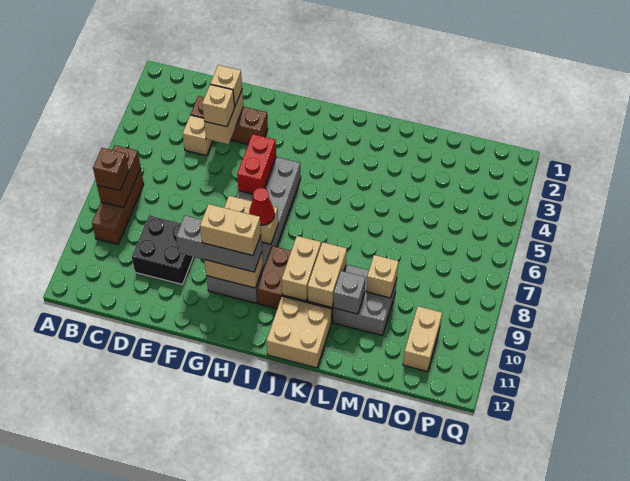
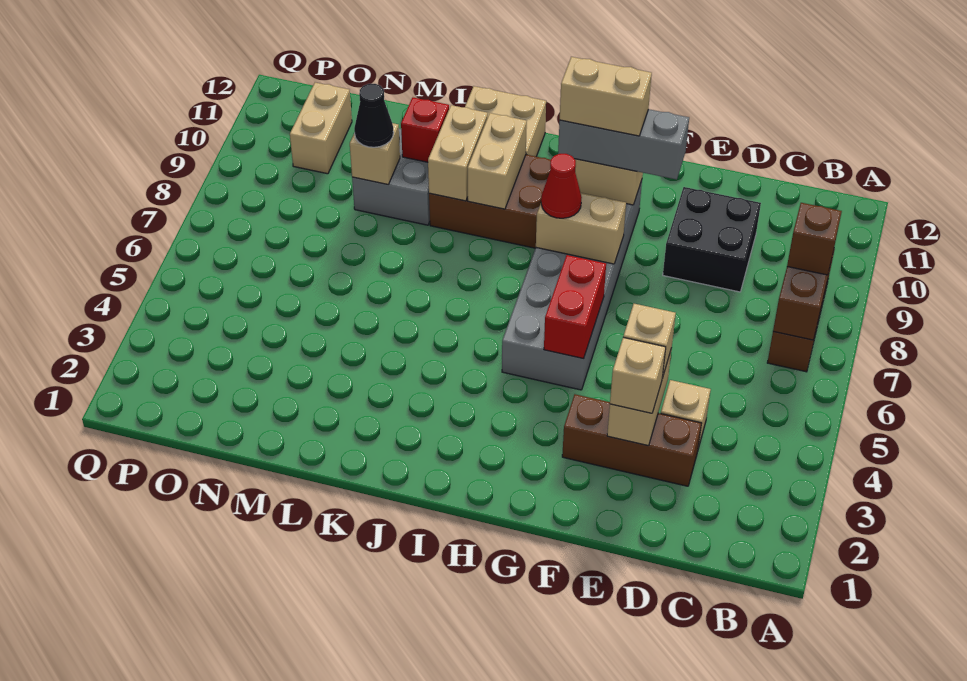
grey brick L10 level 2 -> red brick L10 level 2
none -> black cone M9 level 3

